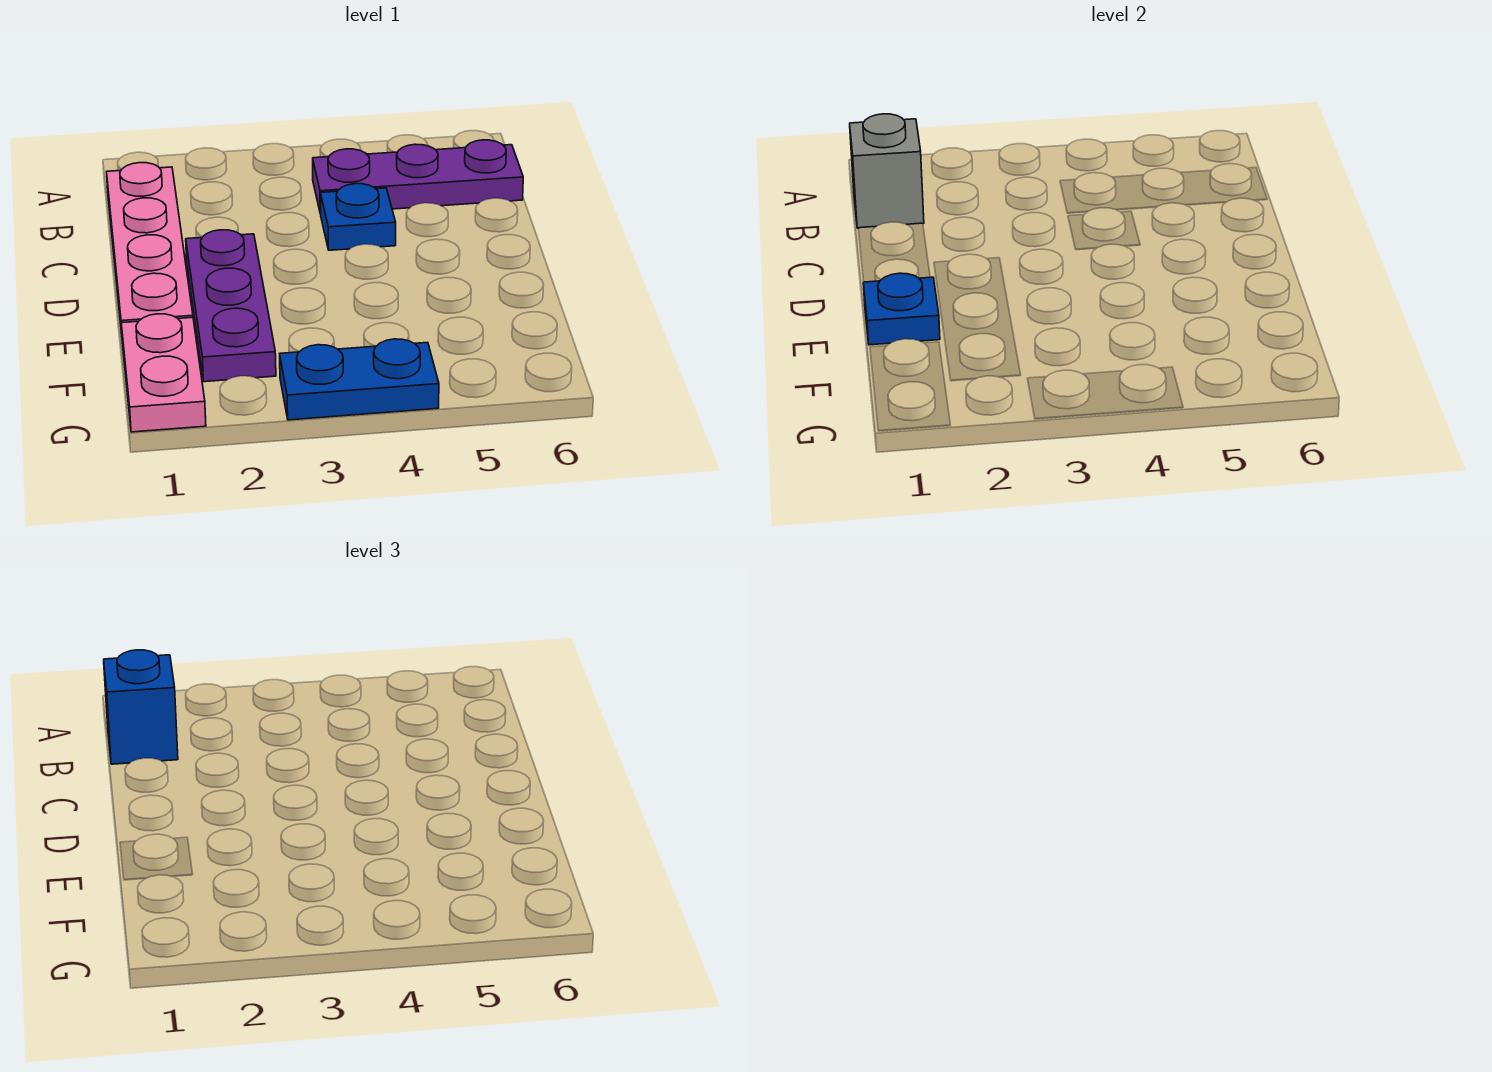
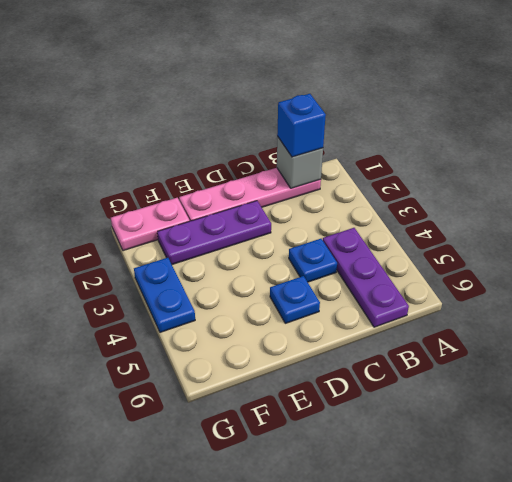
blue plate E1 level 2 -> blue plate D5 level 1

